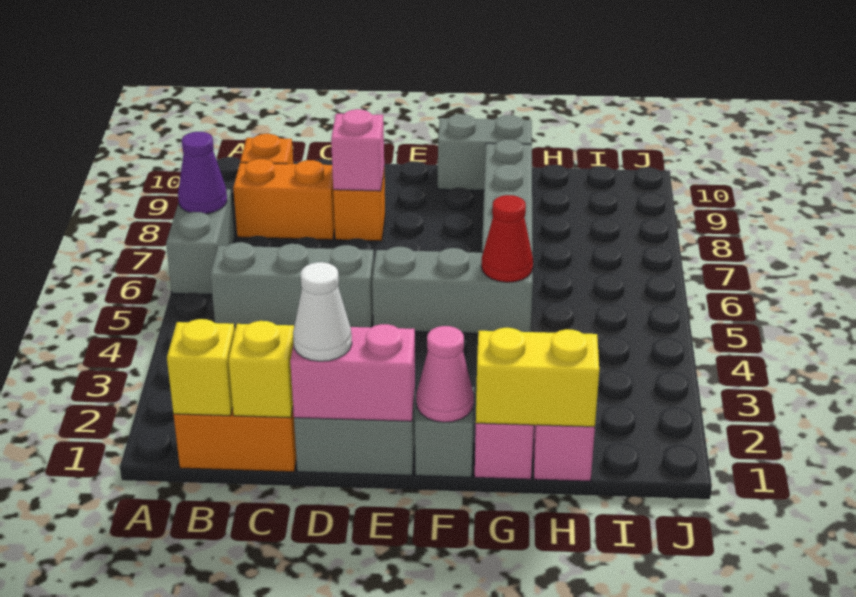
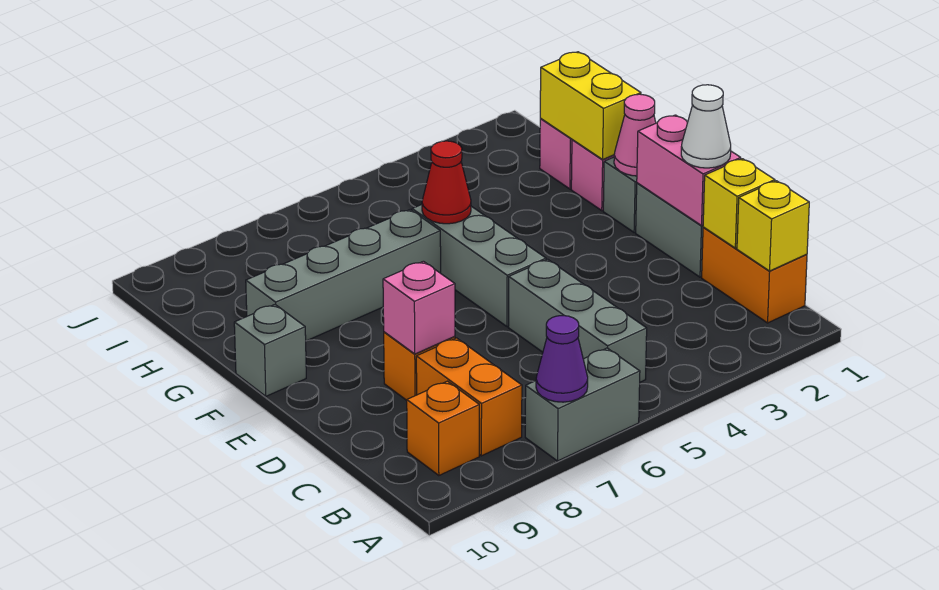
grey brick F10:G10 level 1 -> grey brick F10 level 1

